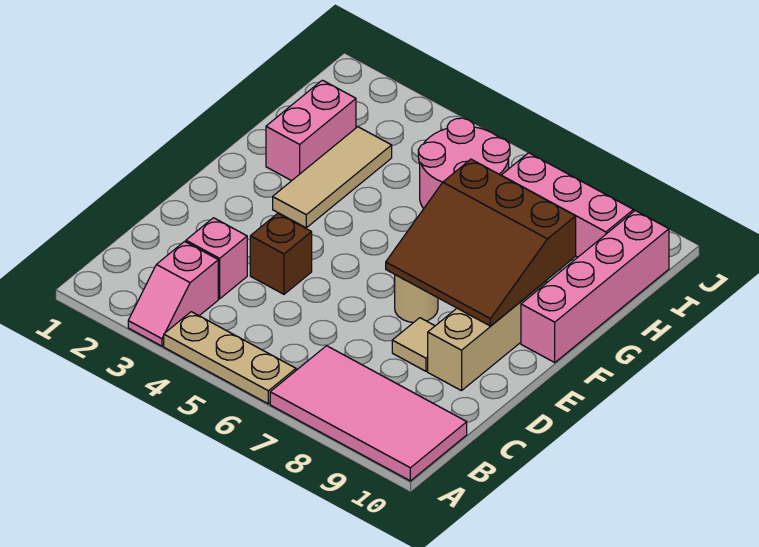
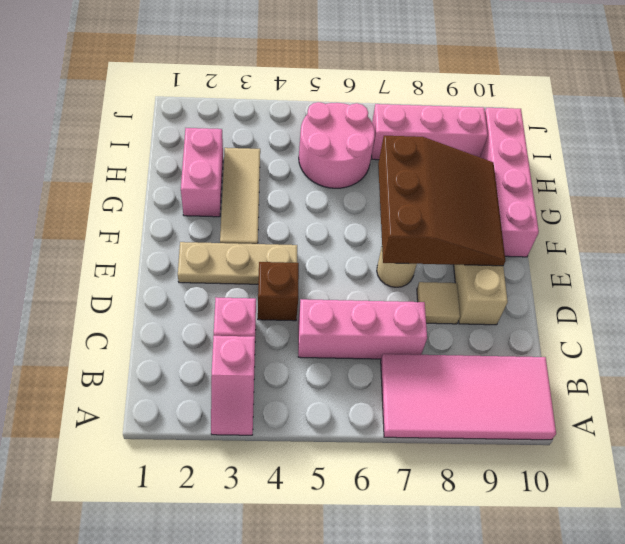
tan plate A4:A6 level 1 -> tan plate E2:E4 level 1
none -> pink brick C5:C7 level 1
brown slope E7:G9 level 2 top G -> brown slope E7:G9 level 2 top 7

